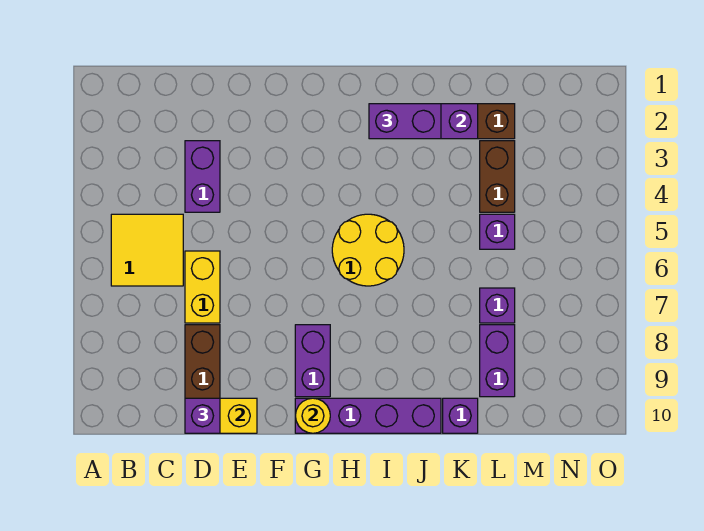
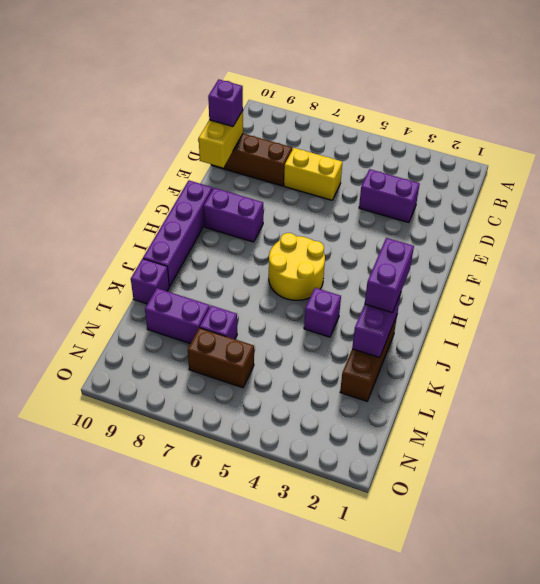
yellow tile B5:C6 level 1 -> none
yellow round brick G10 level 2 -> none
brown brick L3:L4 level 1 -> brown brick M6:M7 level 1
purple brick L5 level 1 -> purple brick J4 level 1

